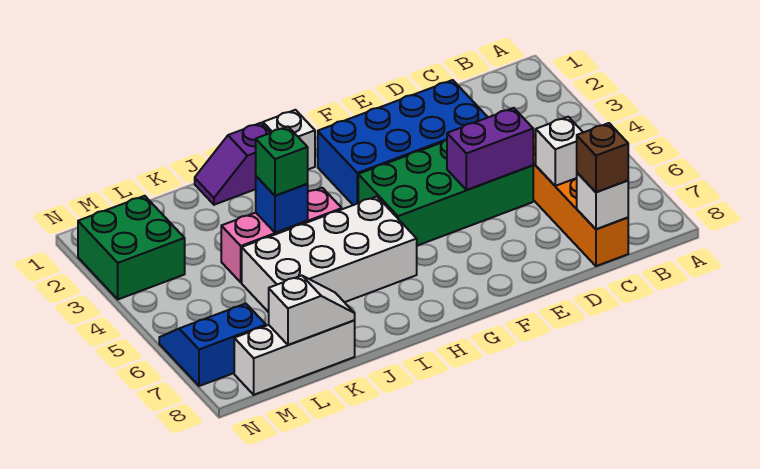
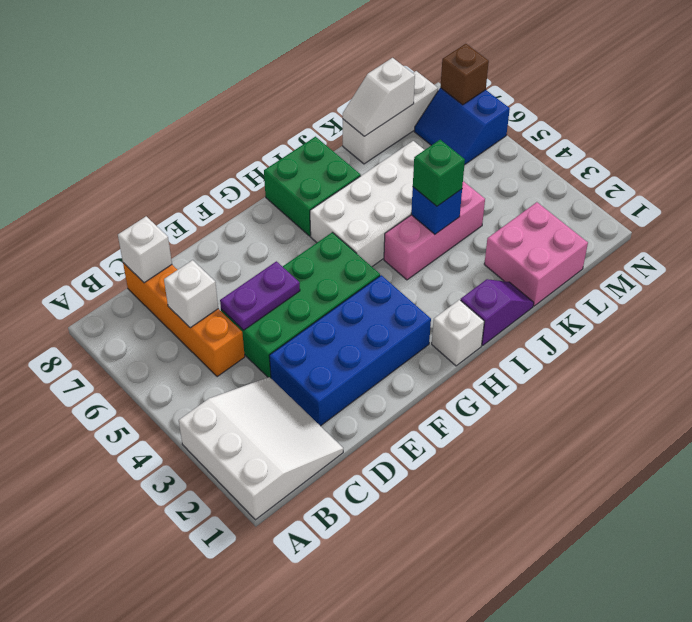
none -> white slope A1:C3 level 1 top A
brown brick C8 level 3 -> brown brick N7 level 2
purple brick D5:E5 level 2 -> purple plate D5:E5 level 2
none -> pink brick K1:L2 level 1
green brick M2:N3 level 1 -> green brick H7:I8 level 1
blue slope M6:N7 level 1 top 7 -> blue slope M6:N7 level 1 top N

